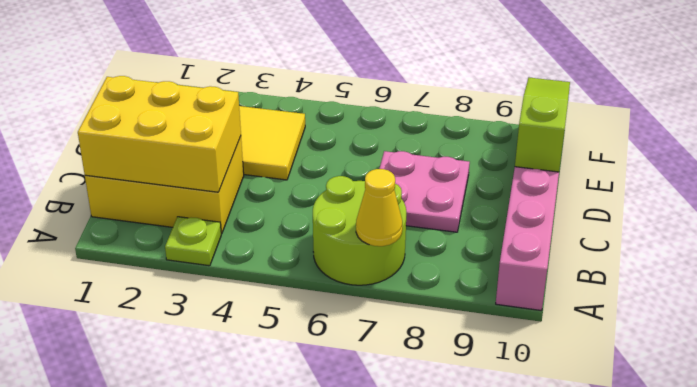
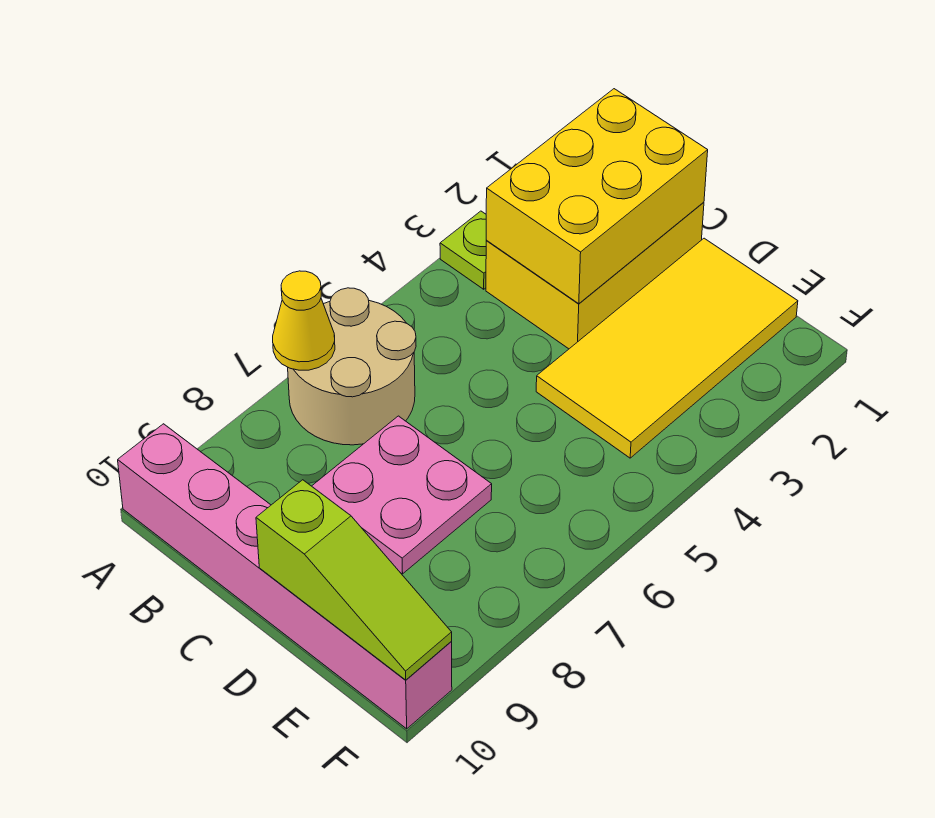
lime round brick A6:B7 level 1 -> tan round brick A6:B7 level 1

